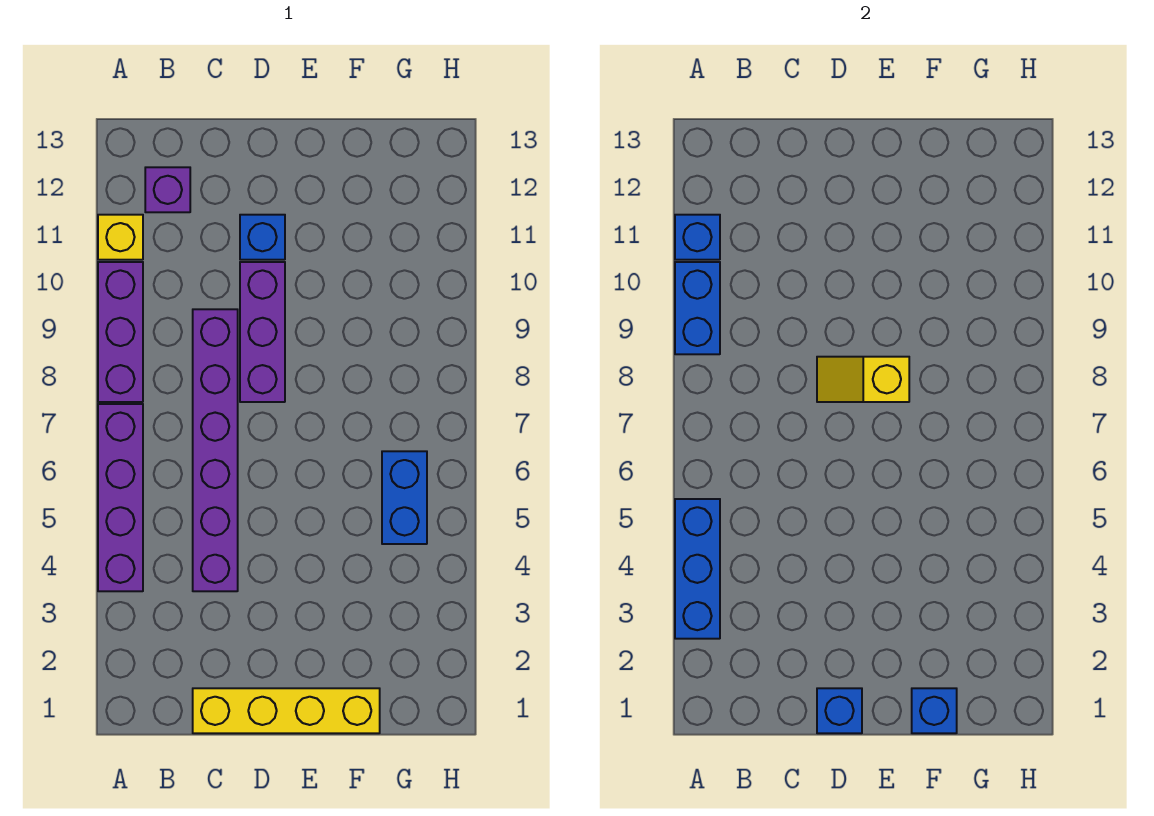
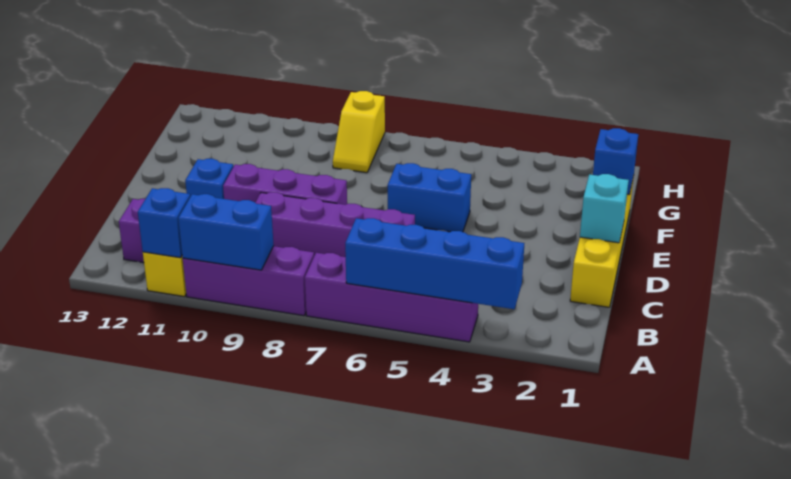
blue brick A3:A5 level 2 -> blue brick A3:A6 level 2
purple brick C4:C9 level 1 -> purple brick C6:C9 level 1
blue brick D1 level 2 -> cyan brick D1 level 2
yellow slope D8:E8 level 2 top E -> yellow slope G8:H8 level 1 top H
blue brick G5:G6 level 1 -> blue brick E5:E6 level 1

